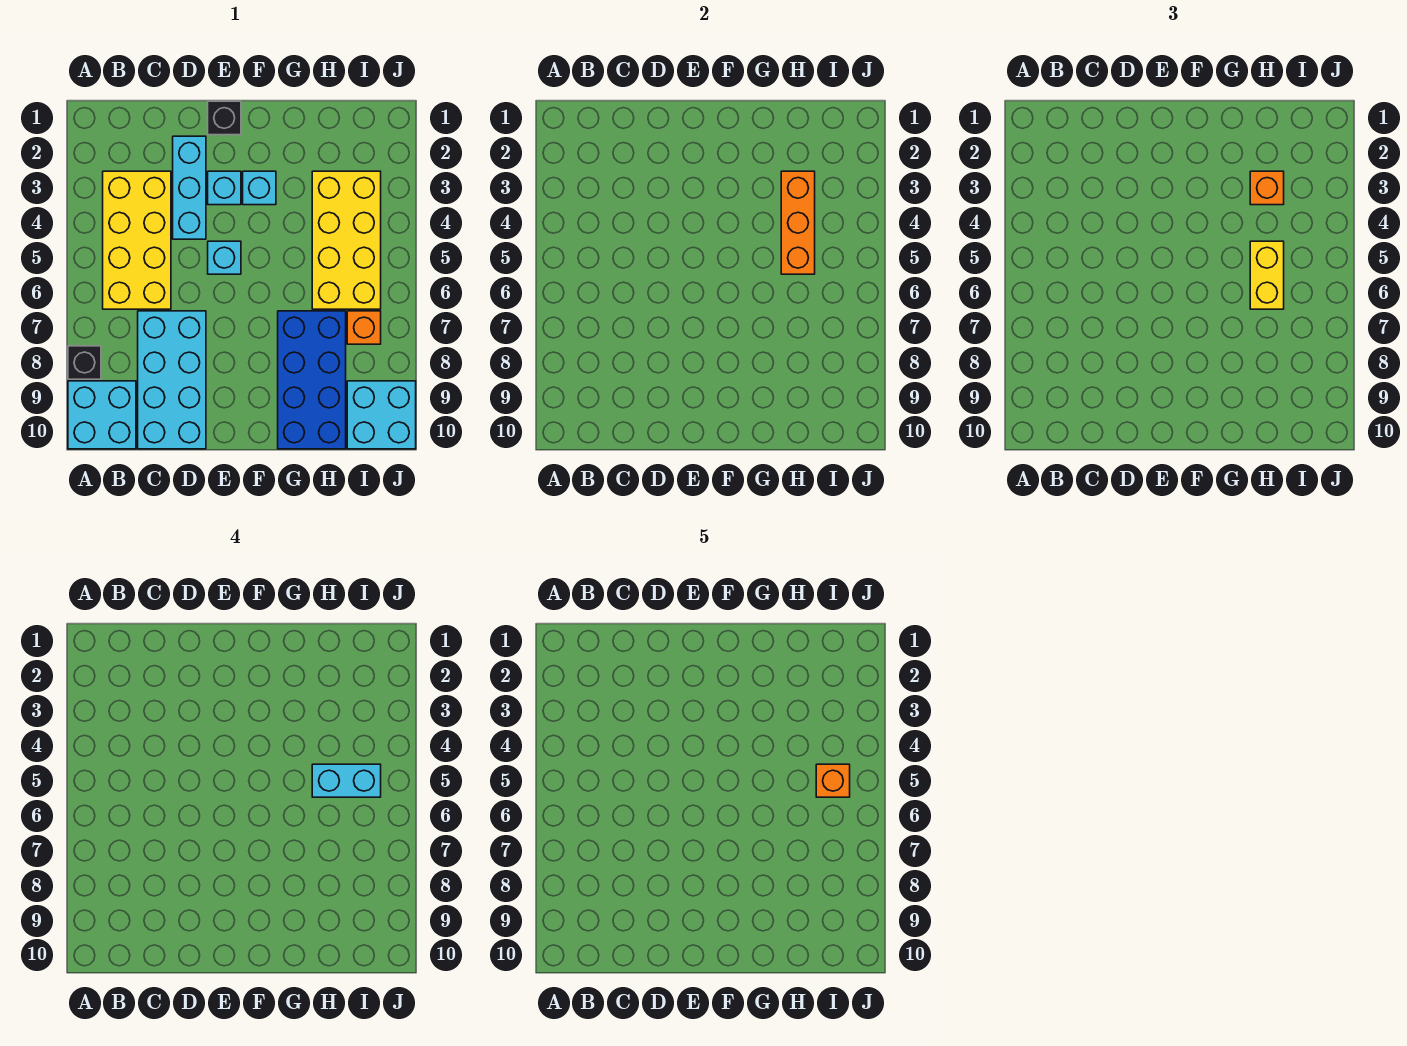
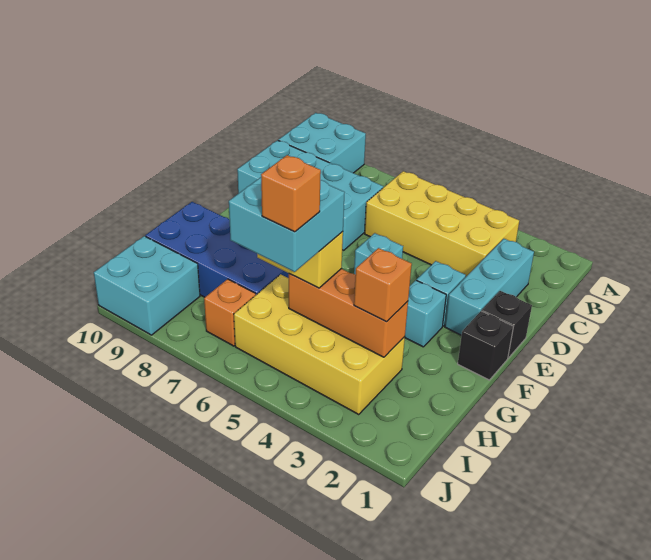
black brick A8 level 1 -> black brick F1 level 1
cyan brick D2:D4 level 1 -> cyan brick C2:E2 level 1
cyan brick H5:I5 level 4 -> cyan brick H5:I6 level 4

